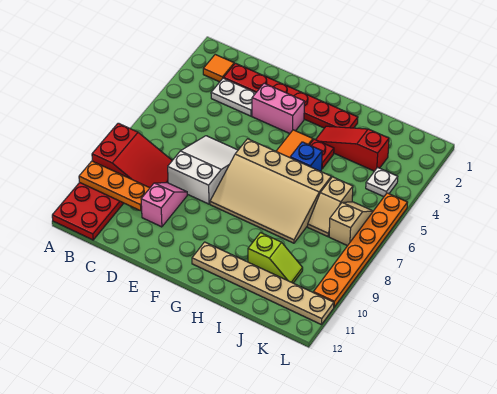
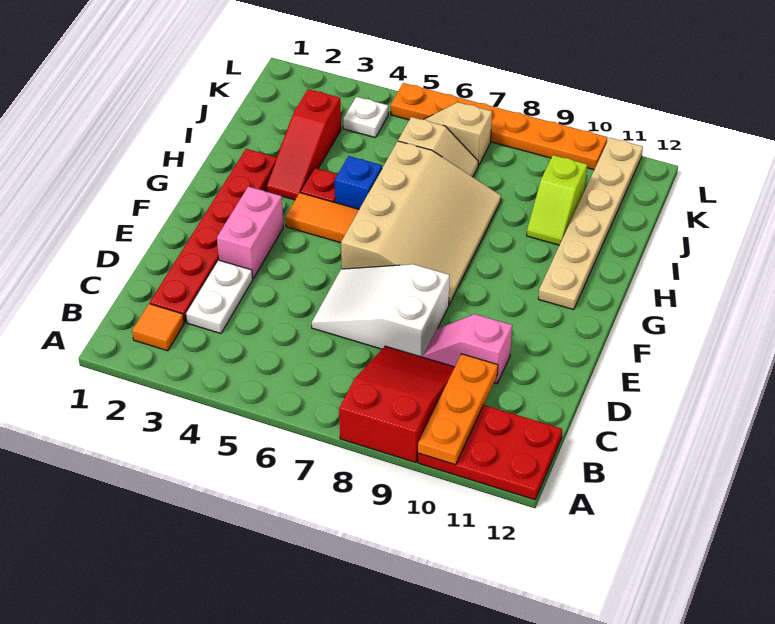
lime slope I10:J10 level 1 top I -> lime slope I10:J10 level 1 top J

